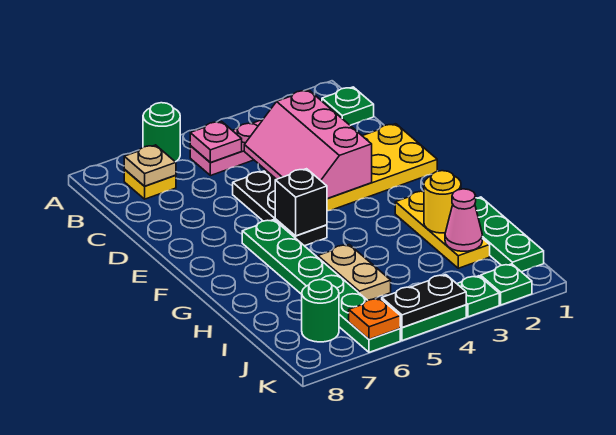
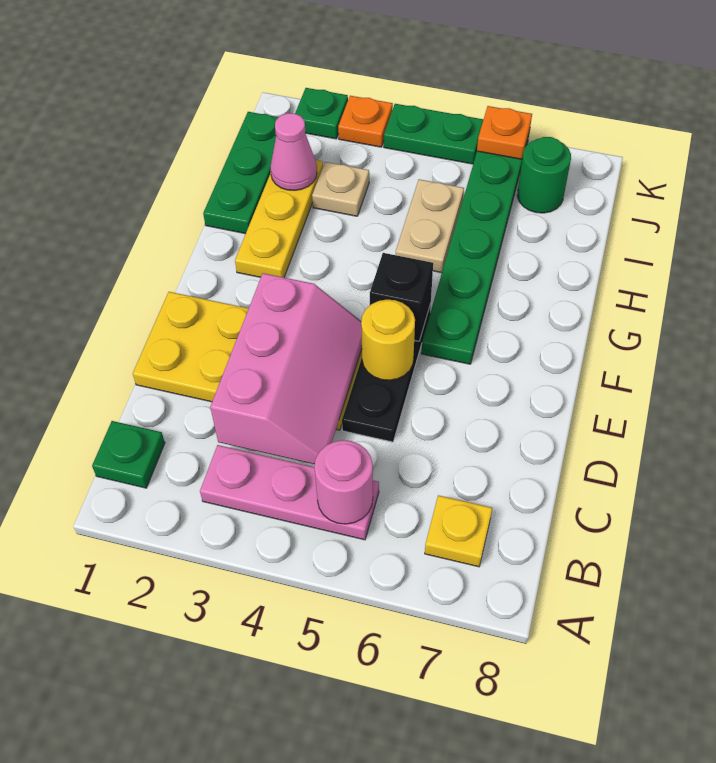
green round brick A6 level 1 -> none
pink plate B5 level 2 -> pink round brick B5 level 2
tan plate B7 level 2 -> tan plate I3 level 1
yellow round brick H2 level 2 -> yellow round brick E5 level 2
green plate K3 level 1 -> orange plate K3 level 1
black plate K4:K5 level 2 -> none

